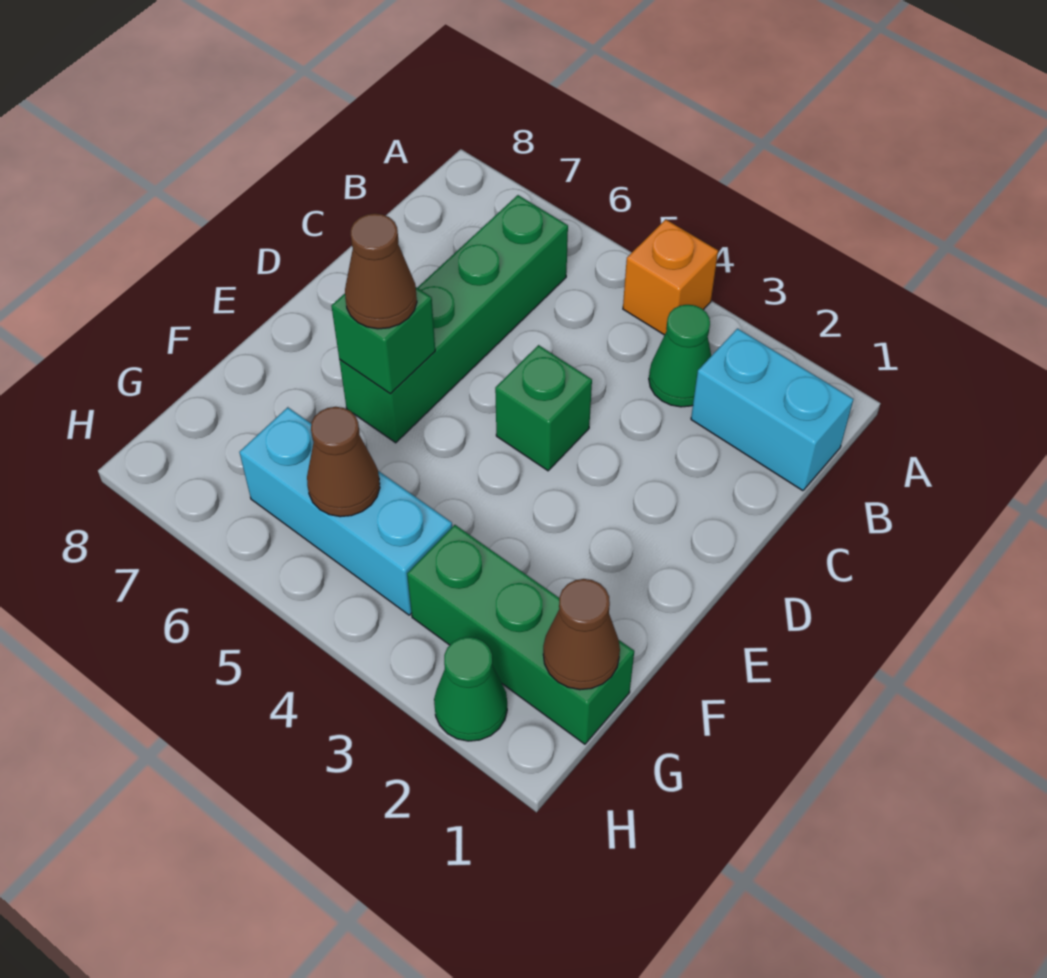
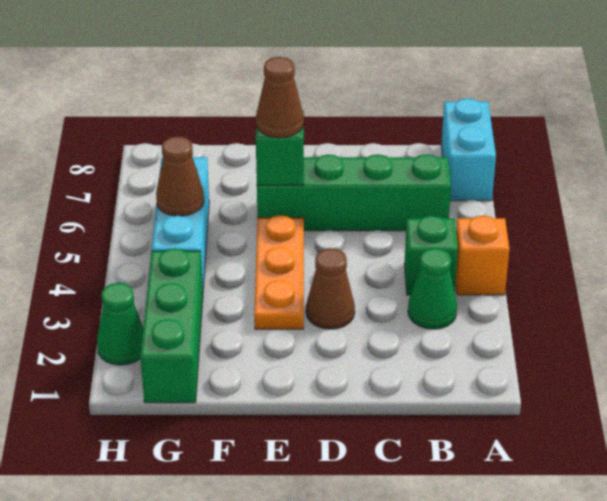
cyan brick B1:B2 level 1 -> cyan brick A7:A8 level 1
green brick D4 level 1 -> green brick B4 level 1
none -> orange plate E3:E5 level 1
brown cone G1 level 2 -> brown cone D3 level 1

